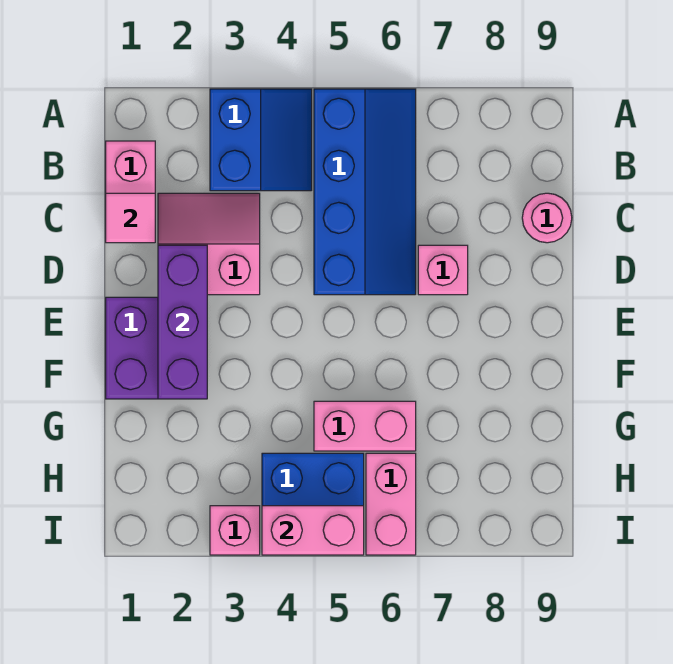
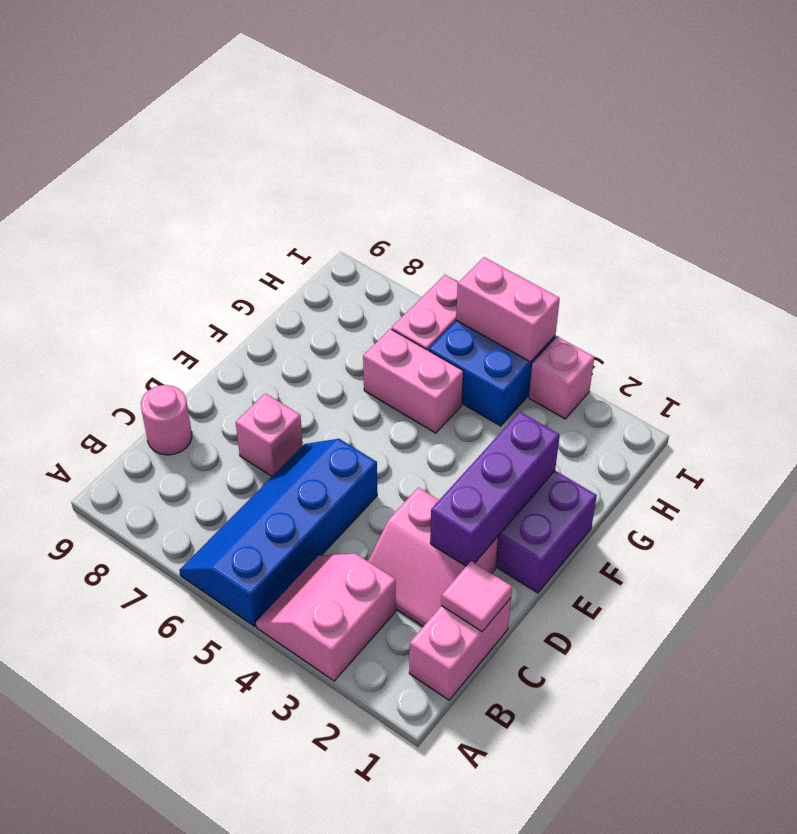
blue slope A3:B4 level 1 top 3 -> pink slope A3:B4 level 1 top 3

